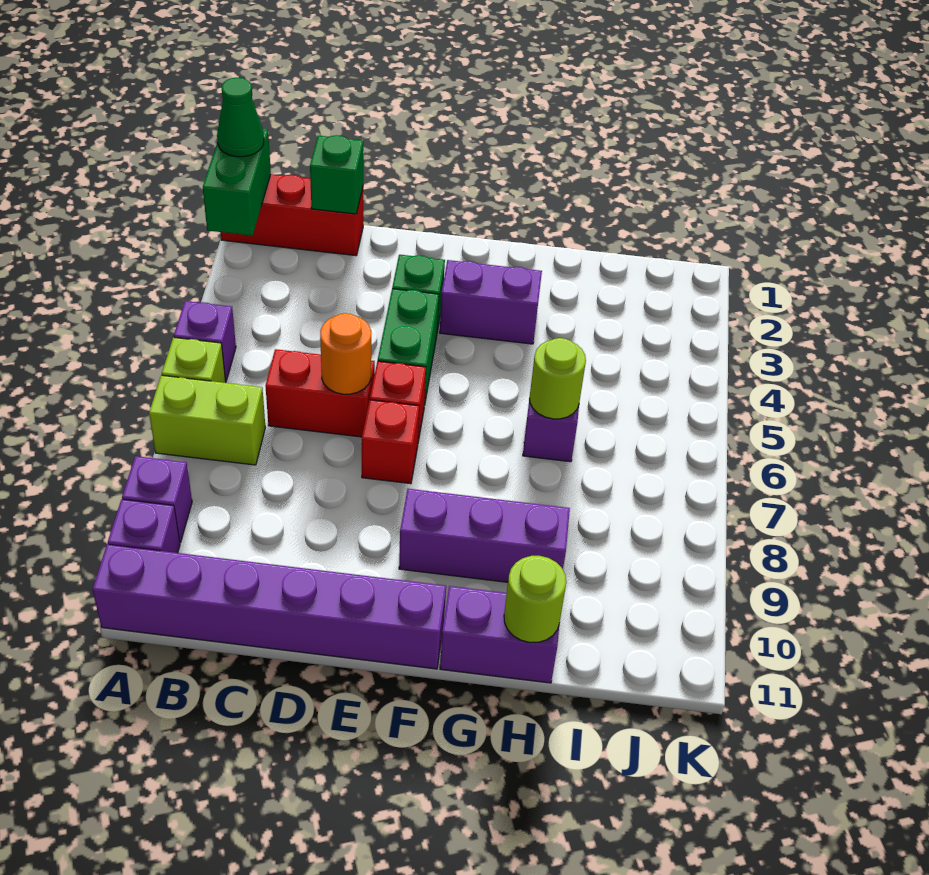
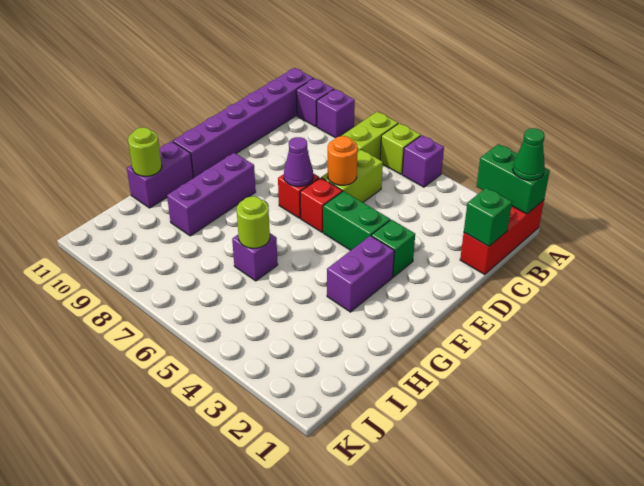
red brick C6:D6 level 1 -> lime brick C6:D6 level 1
none -> purple cone E7 level 2

